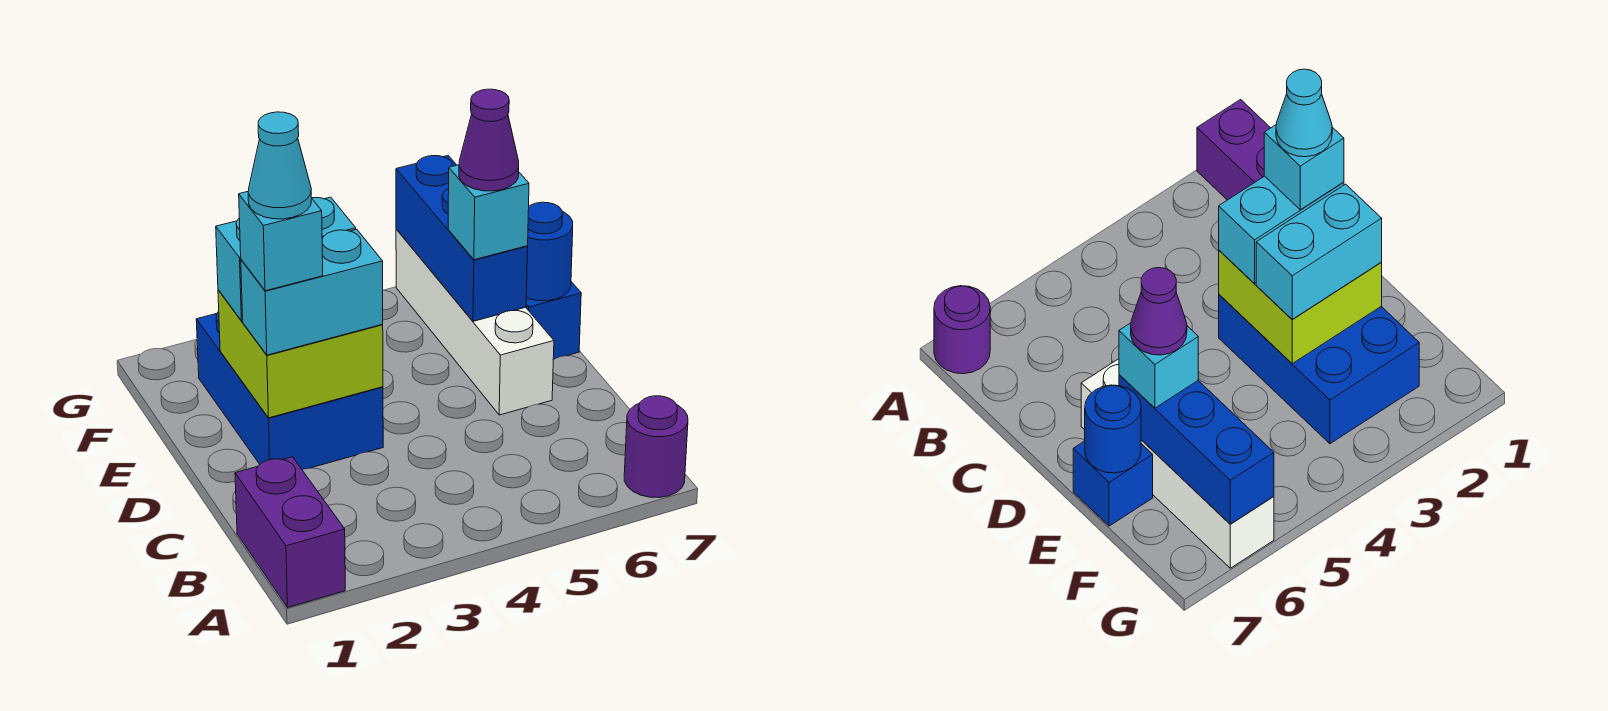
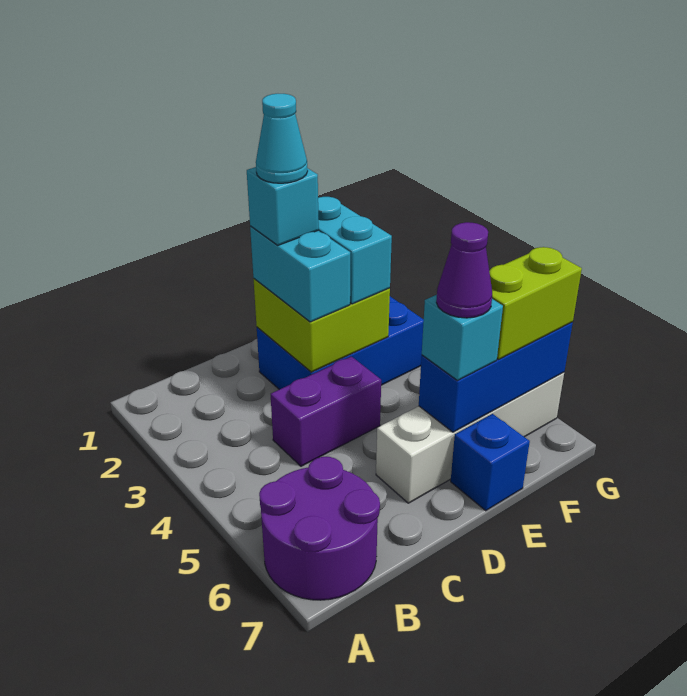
purple brick A1:B1 level 1 -> purple brick C4:D4 level 1
purple round brick A7 level 1 -> purple round brick A6:B7 level 1
blue round brick E7 level 2 -> none
none -> lime brick F6:G6 level 3

